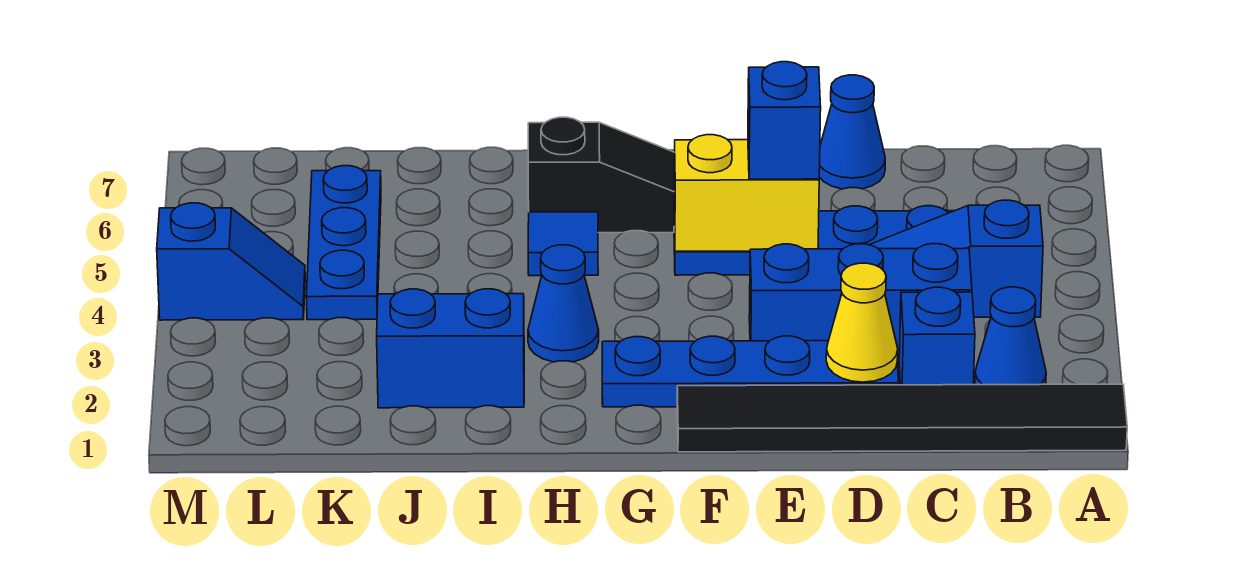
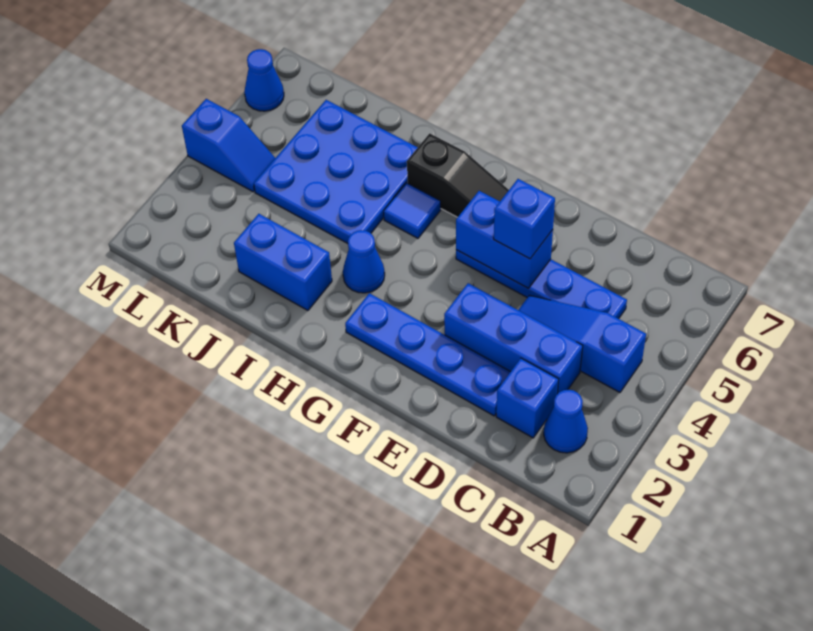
black tile A1:F1 level 1 -> none
yellow cone D2 level 2 -> none
blue cone D7 level 1 -> blue cone M6 level 1
yellow brick E5:F5 level 2 -> blue brick E5:F5 level 2
blue plate K4:K6 level 1 -> blue plate I4:K6 level 1

